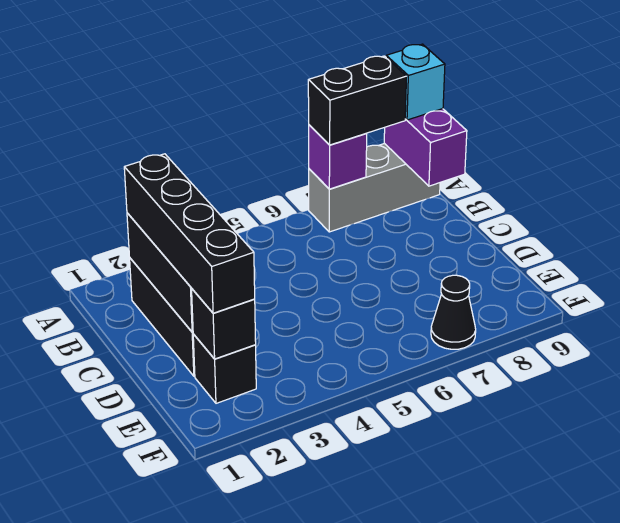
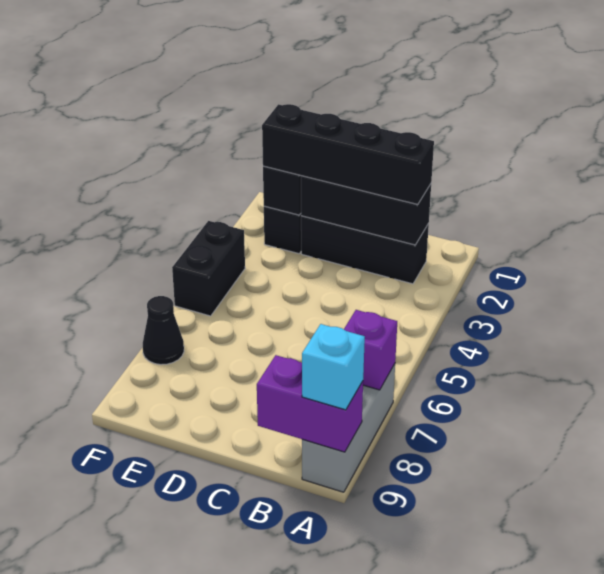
black brick A7:A8 level 3 -> black brick F4:F5 level 1

